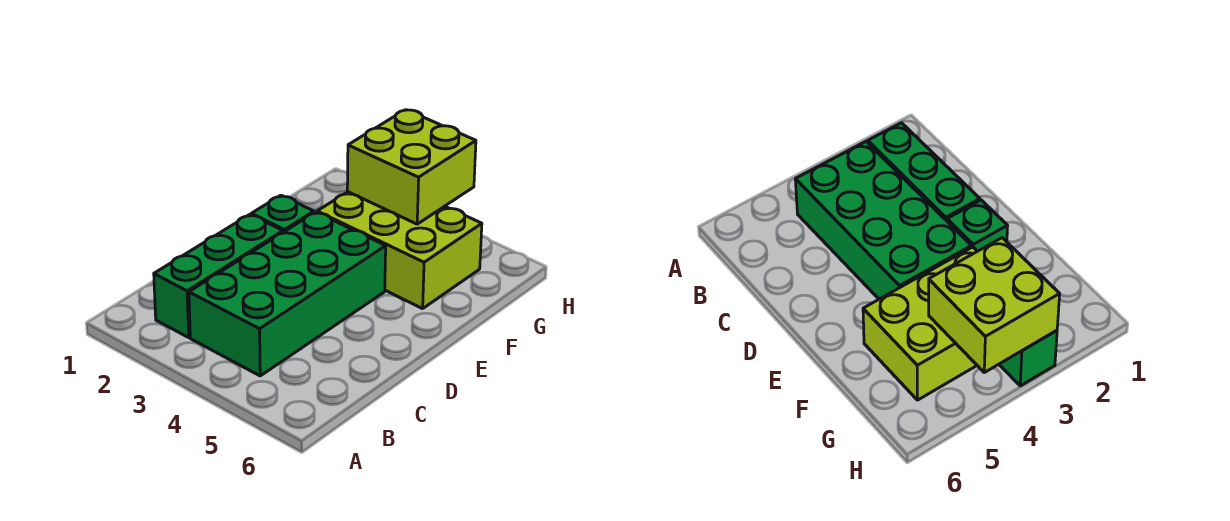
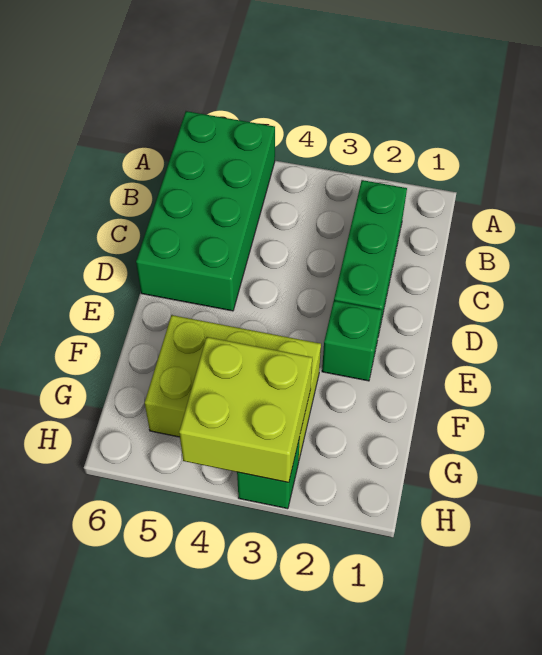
green brick B3:E4 level 1 -> green brick A5:D6 level 1

